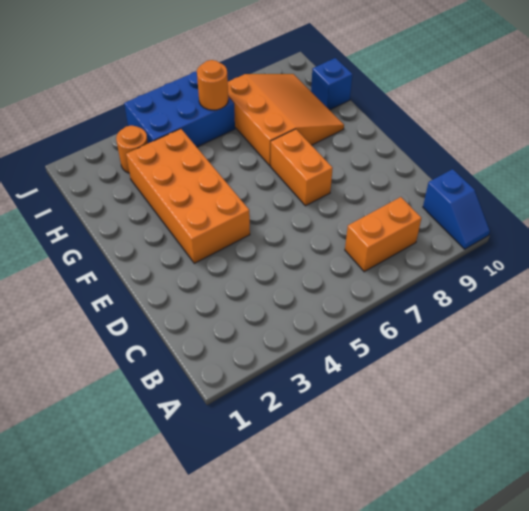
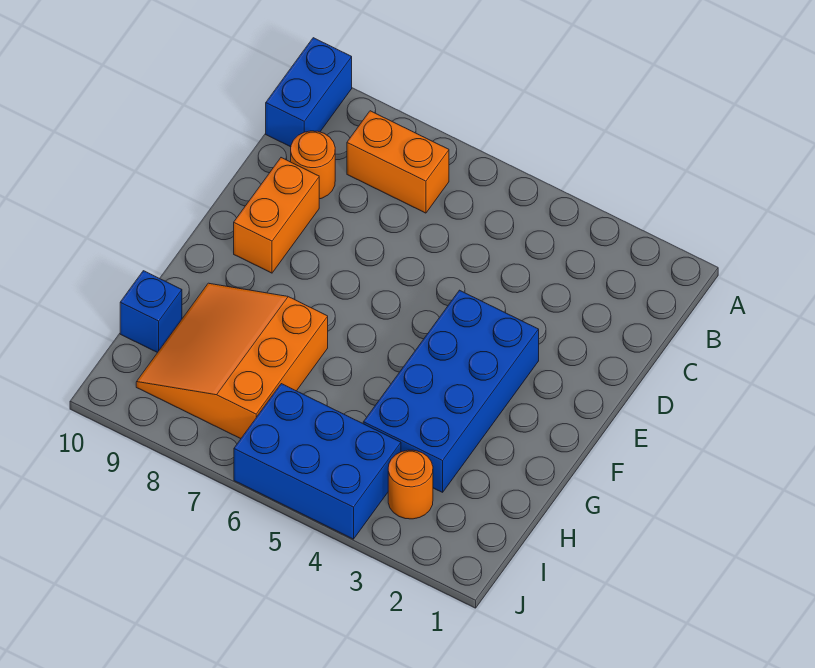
blue slope A10:B10 level 1 top B -> blue brick A10:B10 level 1
orange brick E3:H4 level 1 -> blue brick E3:H4 level 1
orange brick E7:F7 level 1 -> orange brick D9:E9 level 1
orange round brick I6 level 2 -> orange round brick C9 level 1

